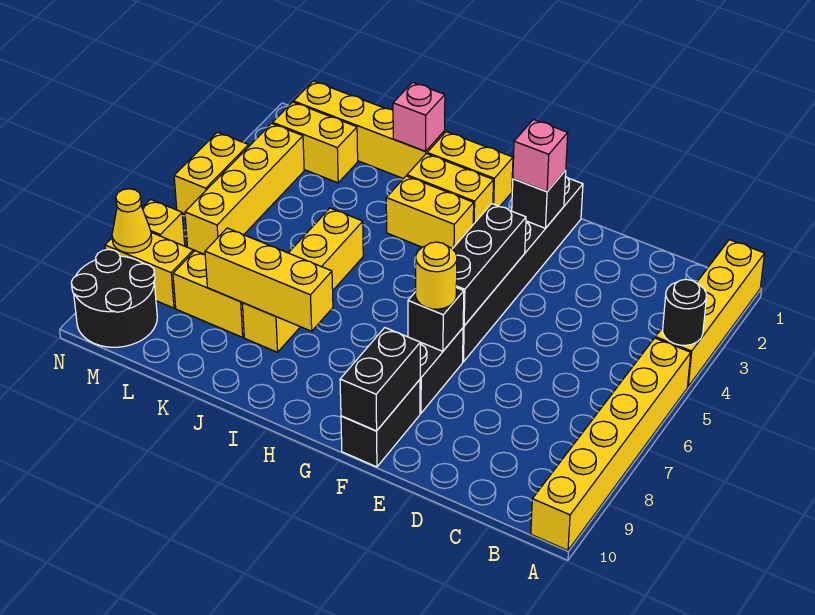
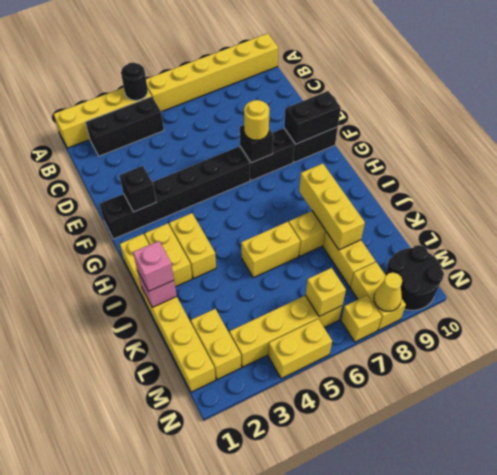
pink brick F2 level 3 -> pink brick J1 level 3
black brick F4:F6 level 2 -> black brick B2:B4 level 1
none -> yellow brick M6 level 2

